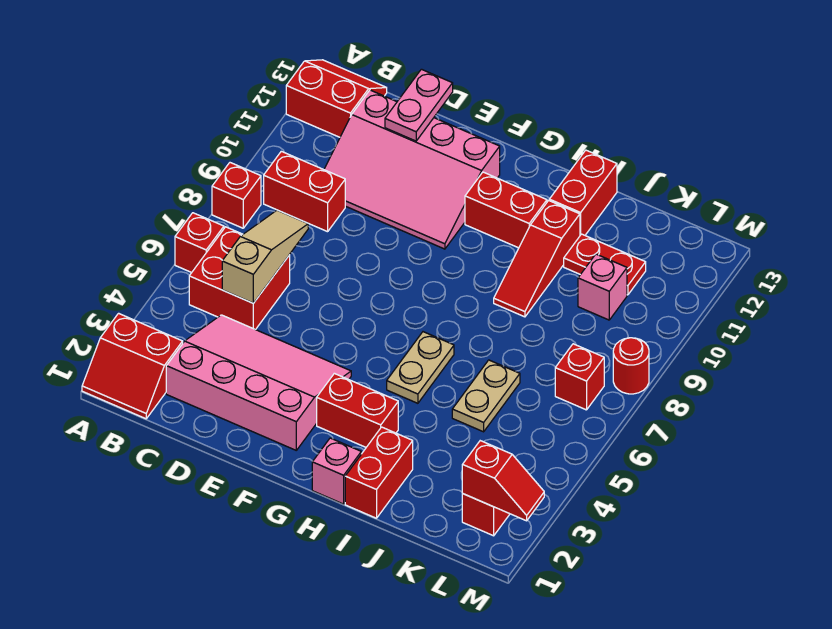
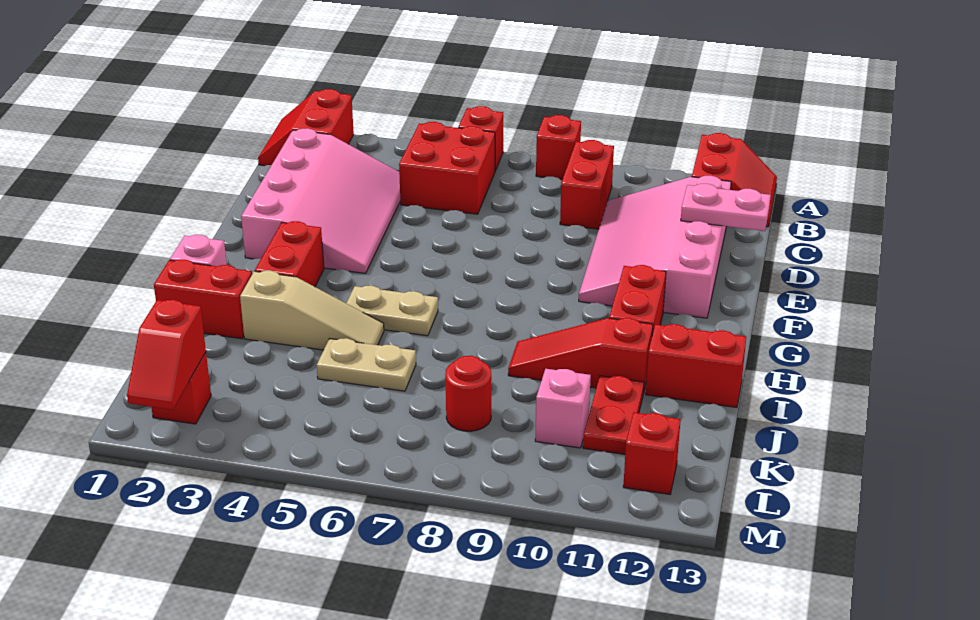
tan slope C5:C7 level 2 top 5 -> tan slope I3:I5 level 1 top 3
red brick L7 level 1 -> red brick L12 level 1
red round brick M8 level 1 -> red round brick K8 level 1

